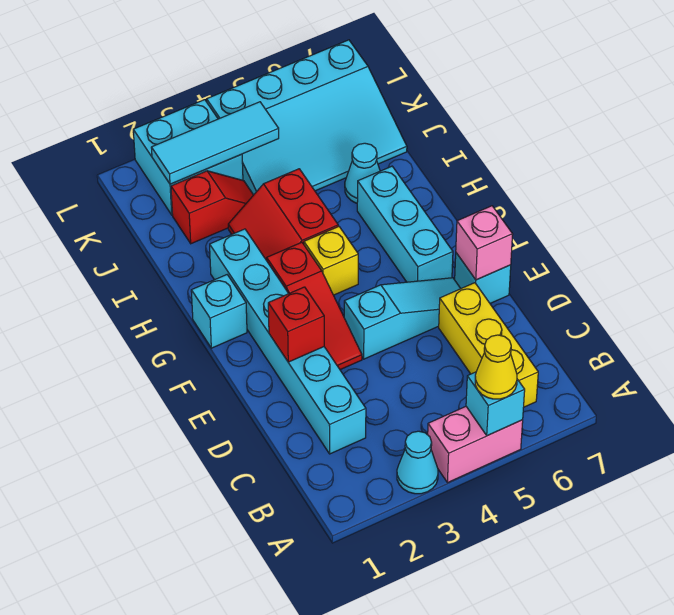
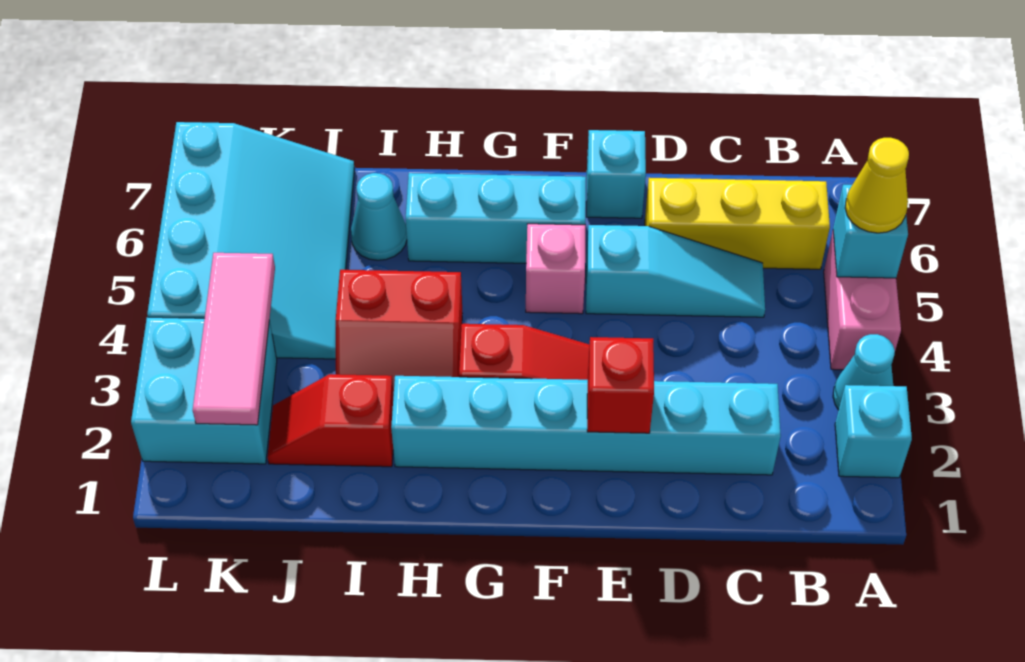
cyan slope E4:E6 level 1 top 4 -> cyan slope C5:E5 level 1 top E
pink brick E7 level 2 -> pink brick F5 level 1
cyan brick G1 level 1 -> cyan brick A2 level 1
yellow brick G4 level 1 -> none
red slope J2:J3 level 1 top 2 -> red slope I2:J2 level 1 top I
cyan tile K2:K4 level 2 -> pink tile K2:K4 level 2

